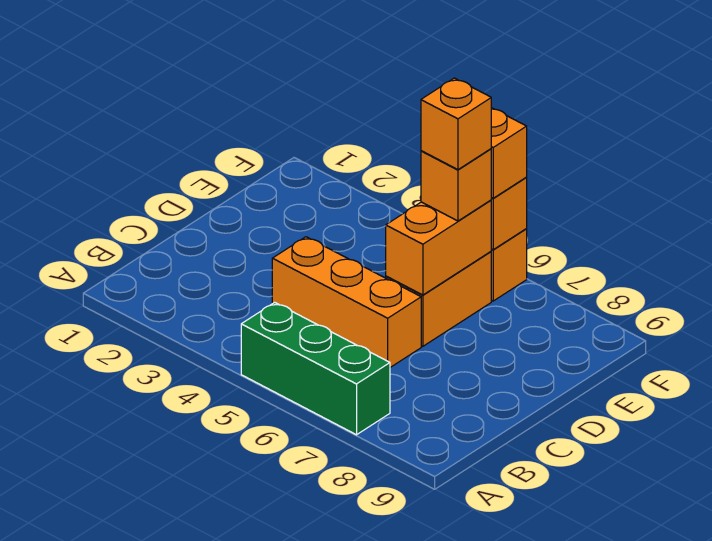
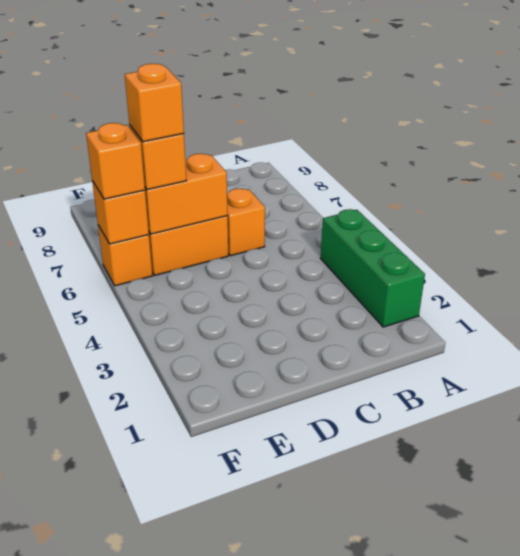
green brick A5:A7 level 1 -> green brick A2:A4 level 1
orange brick C4:C6 level 1 -> orange brick C6 level 1

